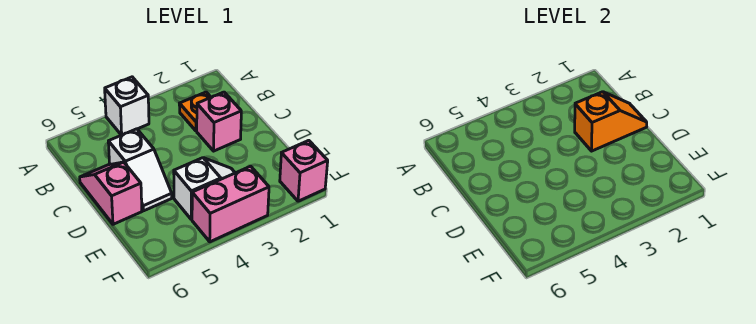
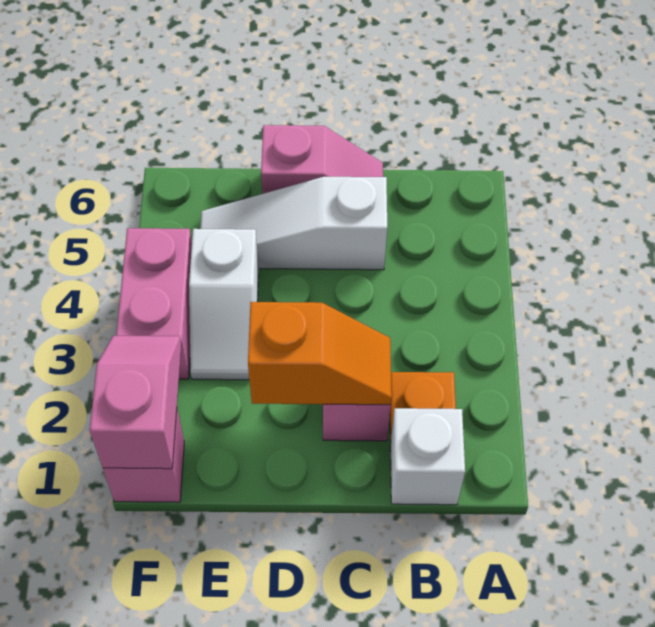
white brick A4 level 1 -> white brick B1 level 1
orange slope C1:C2 level 2 top 2 -> orange slope C2:D2 level 2 top D
white slope C5:D5 level 1 top C -> white slope C5:E5 level 1 top C
none -> pink slope F1:F2 level 2 top 1

